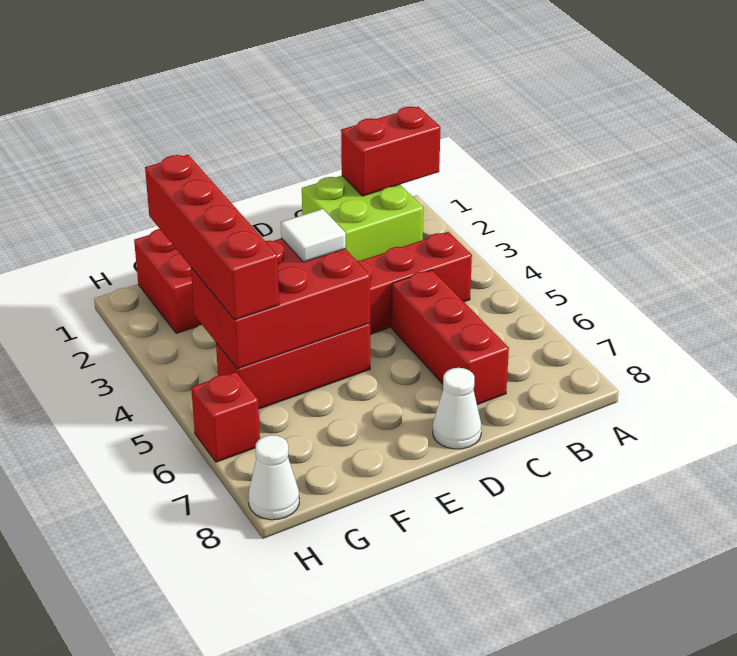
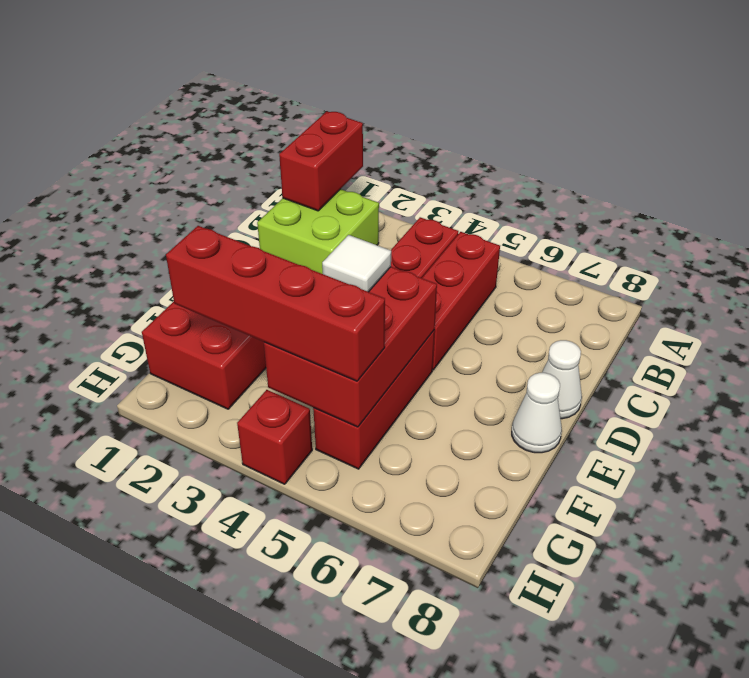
red brick C5:C7 level 1 -> red brick B5:D5 level 1
red brick H6 level 1 -> red brick H4 level 1
white cone H8 level 1 -> white cone E8 level 1

